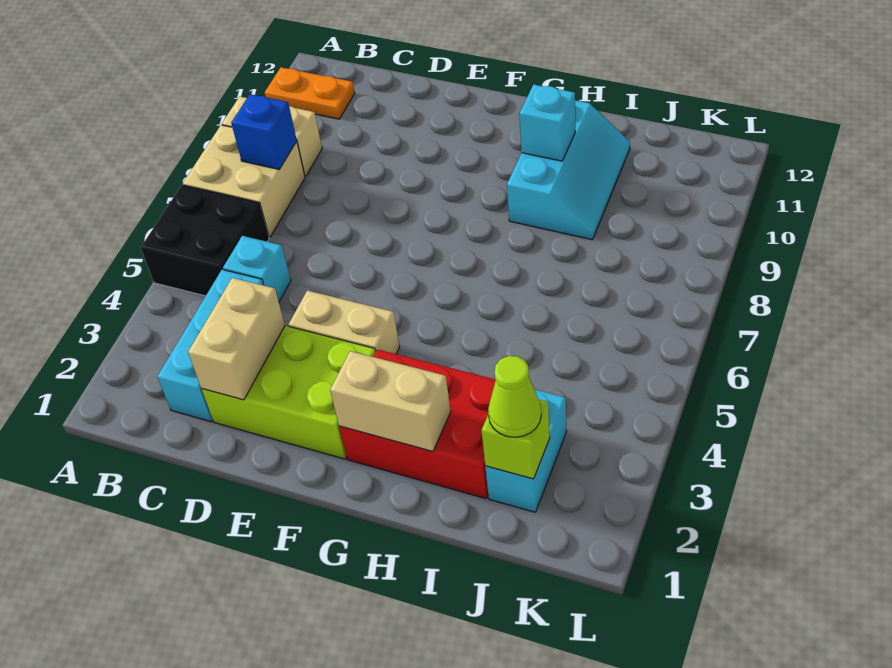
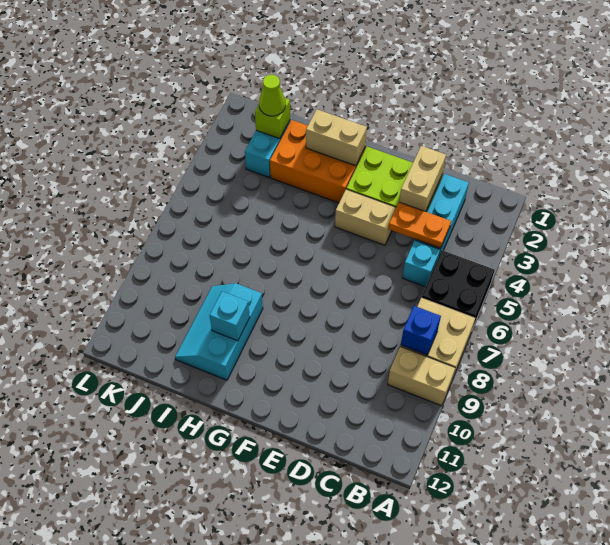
orange plate A11:B11 level 1 -> orange plate C4:D4 level 2
red brick G2:I3 level 1 -> orange brick G2:I3 level 1

